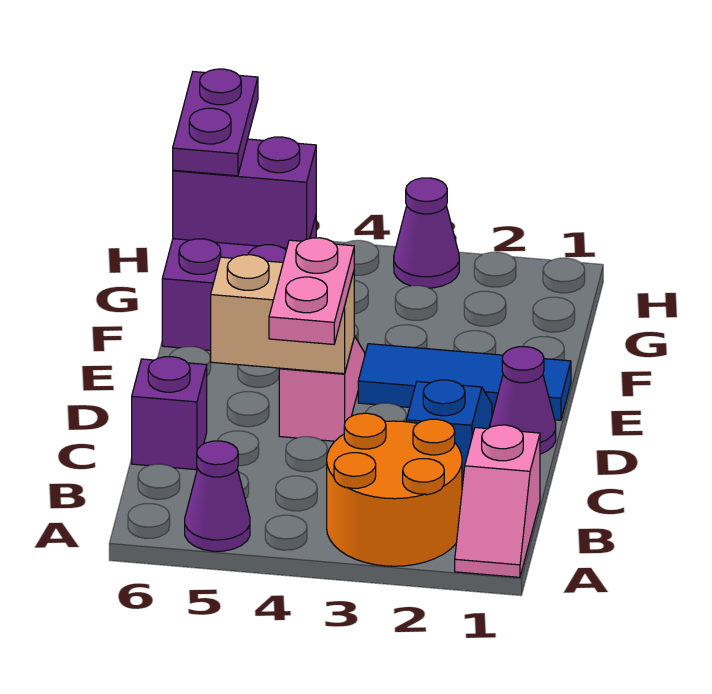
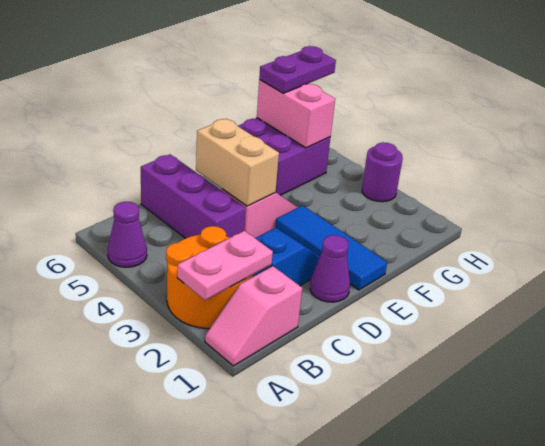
pink plate C4:D4 level 3 -> pink plate A2:B2 level 2
purple brick C6 level 1 -> purple brick C4:C6 level 1
purple brick G5:G6 level 2 -> pink brick G5:G6 level 2
purple cone H3 level 1 -> purple round brick H3 level 1

